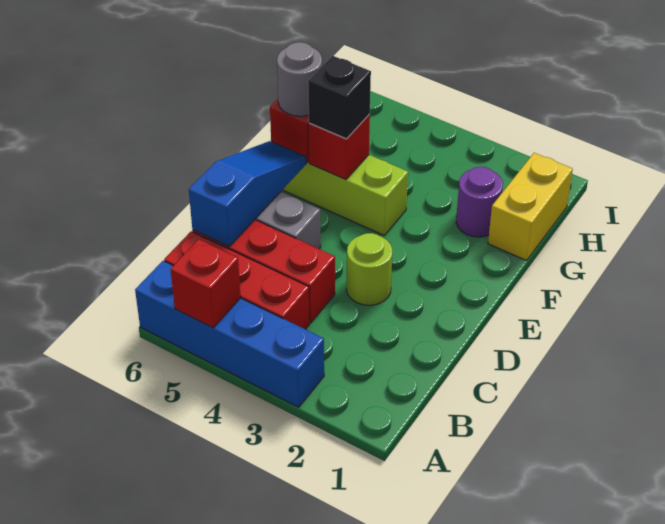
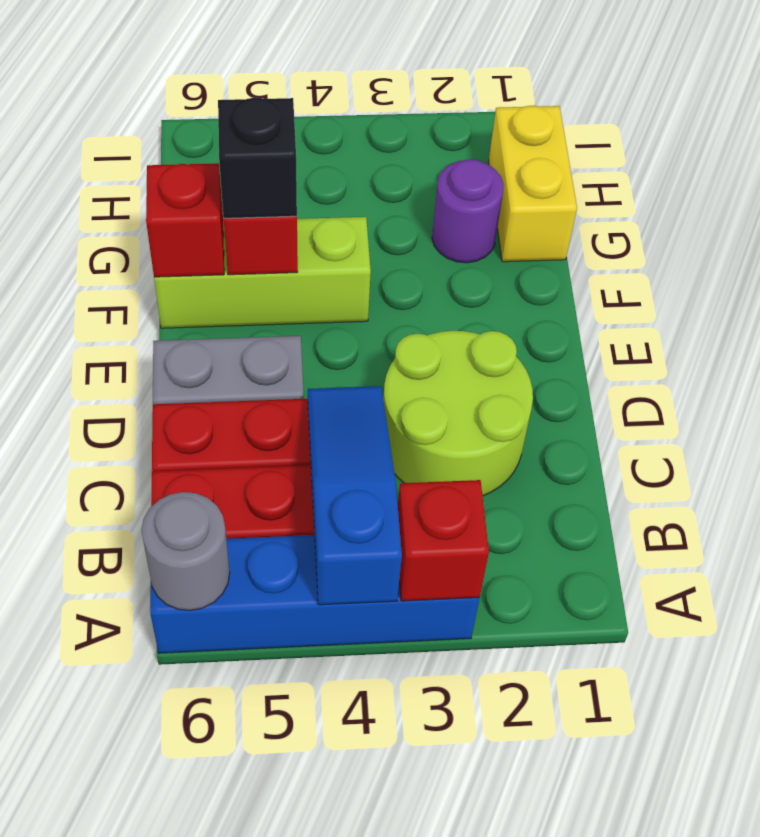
red brick A5 level 2 -> red brick A3 level 2
blue slope C6:E6 level 2 top C -> blue slope A4:C4 level 2 top A
lime round brick D3 level 1 -> lime round brick C2:D3 level 1
grey round brick F6 level 3 -> grey round brick A6 level 2

